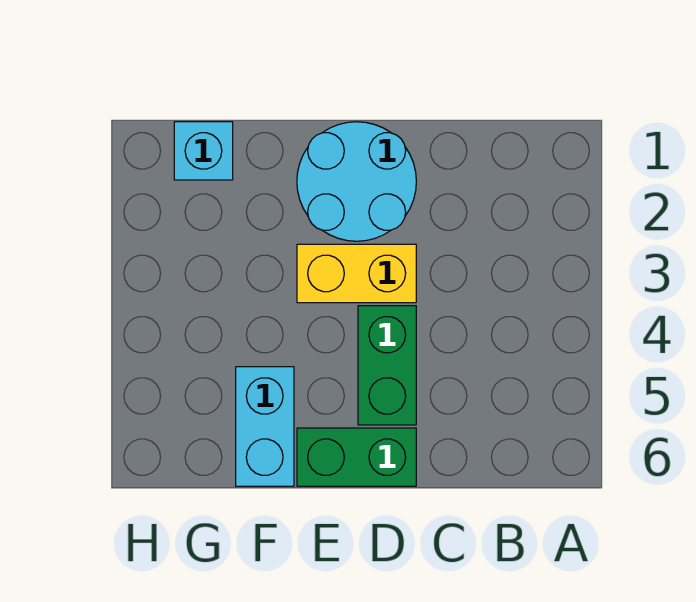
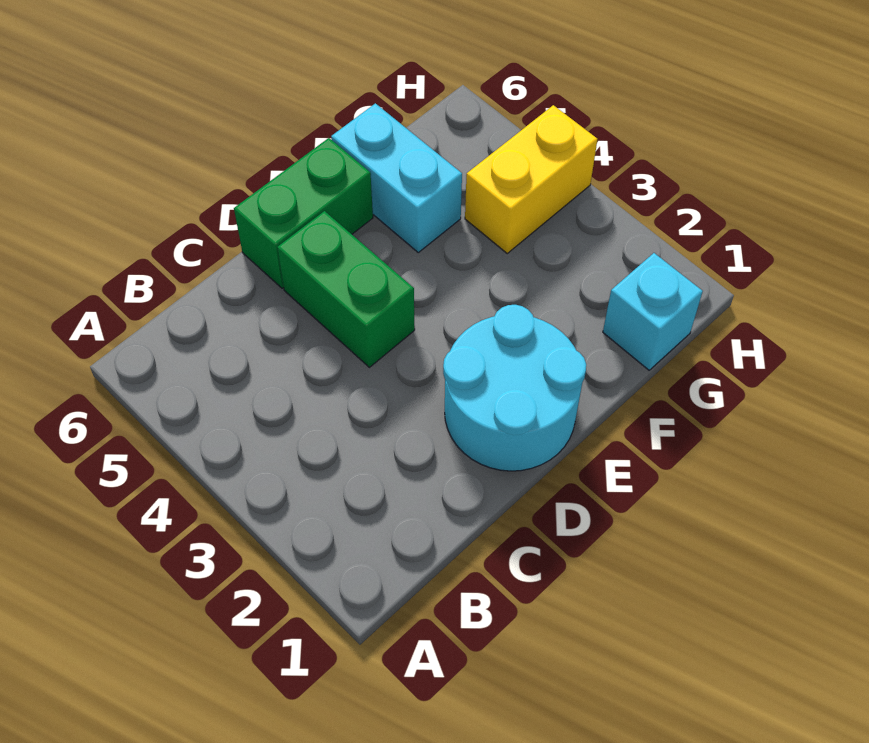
yellow brick D3:E3 level 1 -> yellow brick G4:H4 level 1

